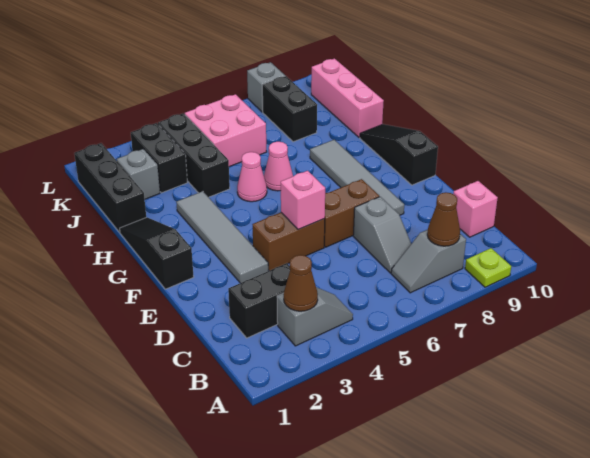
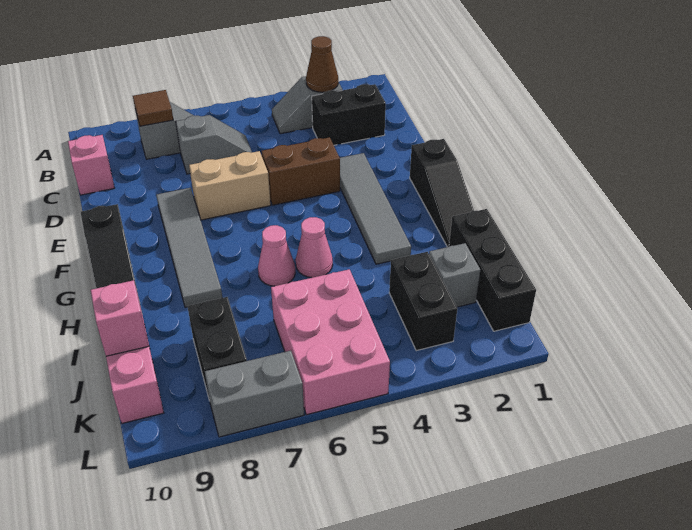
lime plate A9 level 1 -> none
brown cone B8 level 2 -> brown tile B8 level 2
grey slope C7:D7 level 1 top D -> grey slope C6:C7 level 1 top 7
pink brick E5 level 2 -> pink brick J10 level 2
brown brick E6:E7 level 1 -> tan brick E6:E7 level 1
black brick I4:K4 level 1 -> none
pink brick J5:K6 level 1 -> pink brick J5:L6 level 1
grey brick L8 level 1 -> grey brick L7:L8 level 1

